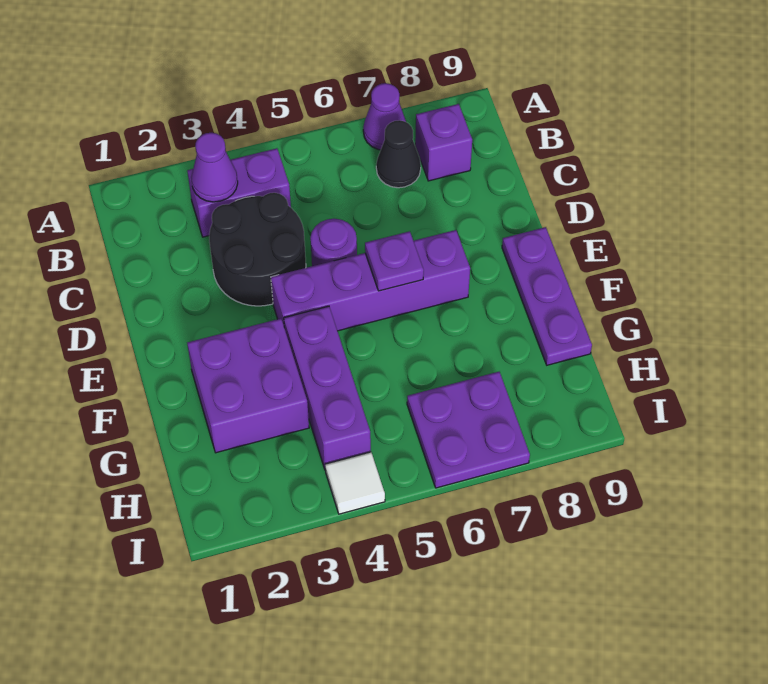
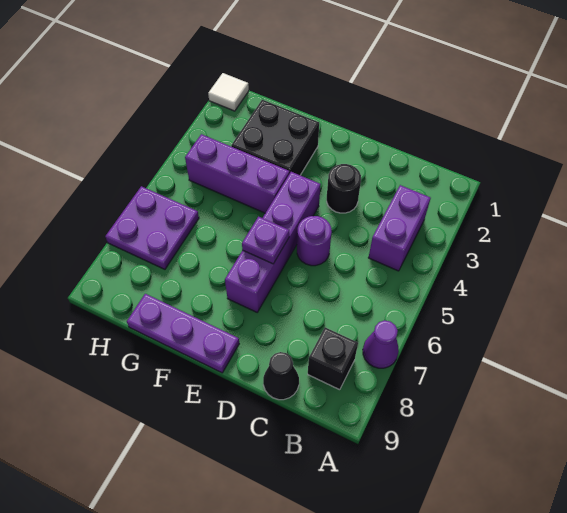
purple cone B3 level 2 -> none
black cone B7 level 1 -> black cone C9 level 1
purple brick B8 level 1 -> black brick B8 level 1
black round brick C3:D4 level 1 -> black round brick D3 level 1
purple brick F2:G3 level 1 -> black brick F2:G3 level 1
white tile I4 level 1 -> white tile I1 level 1

